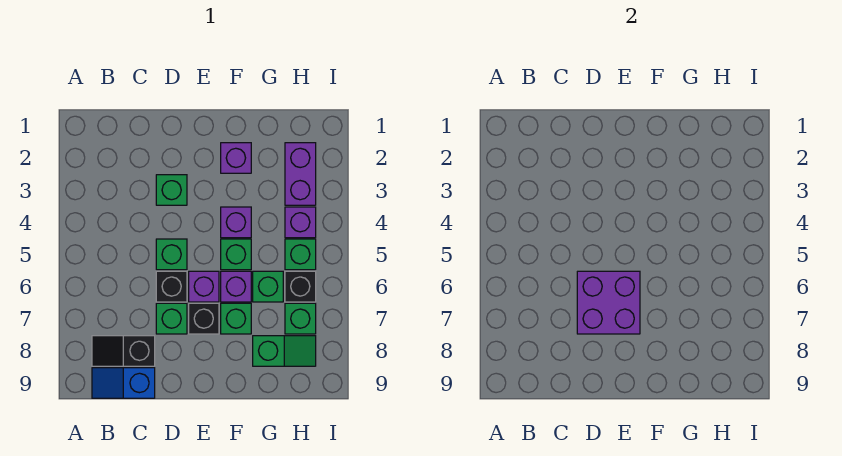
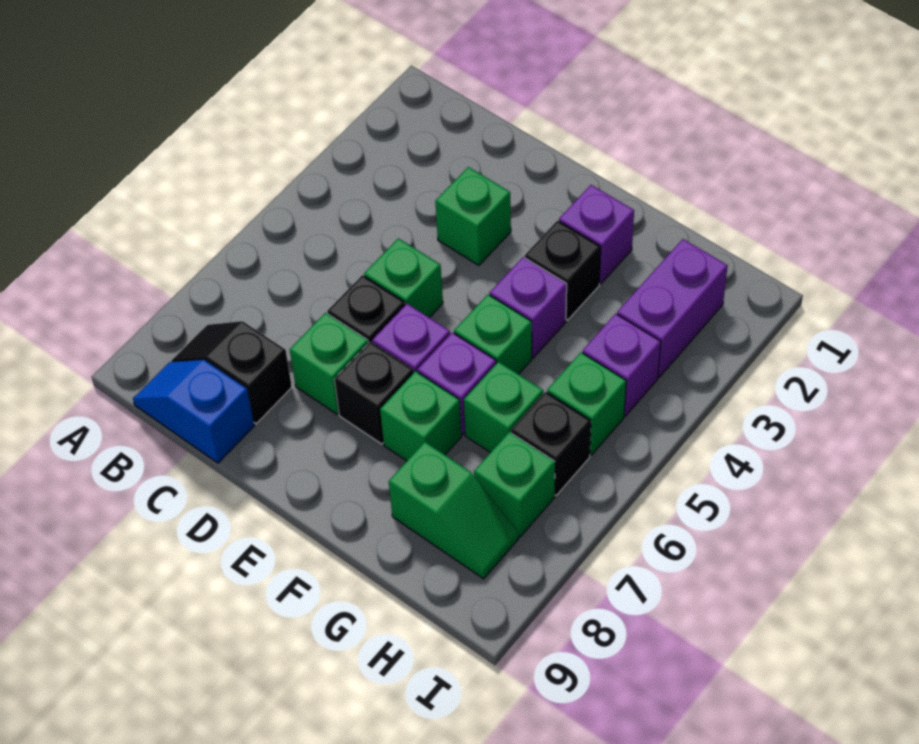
purple brick D6:E7 level 2 -> none
none -> black brick F3 level 1

